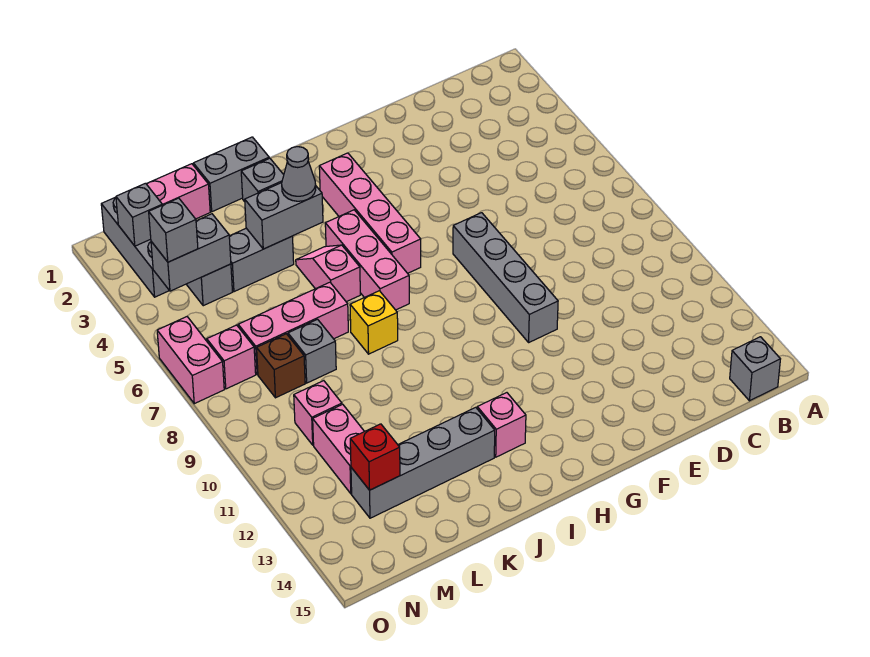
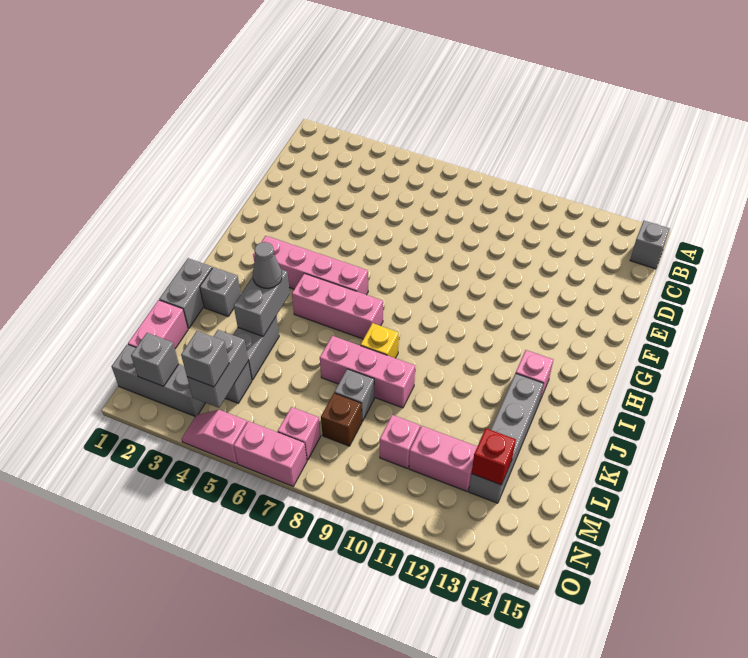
grey brick F7:F10 level 1 -> none
pink slope J5:J6 level 1 top 6 -> pink slope O4:O5 level 1 top 5
pink brick K7:M7 level 1 -> pink brick K7:K9 level 1

